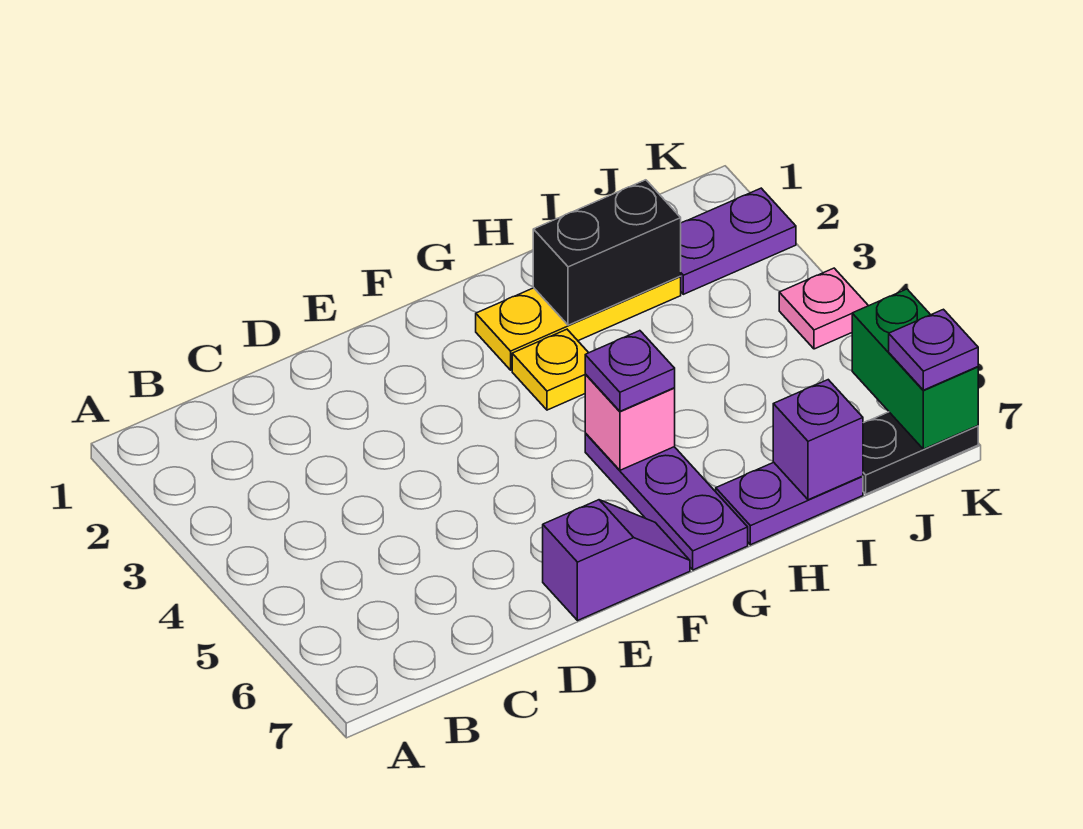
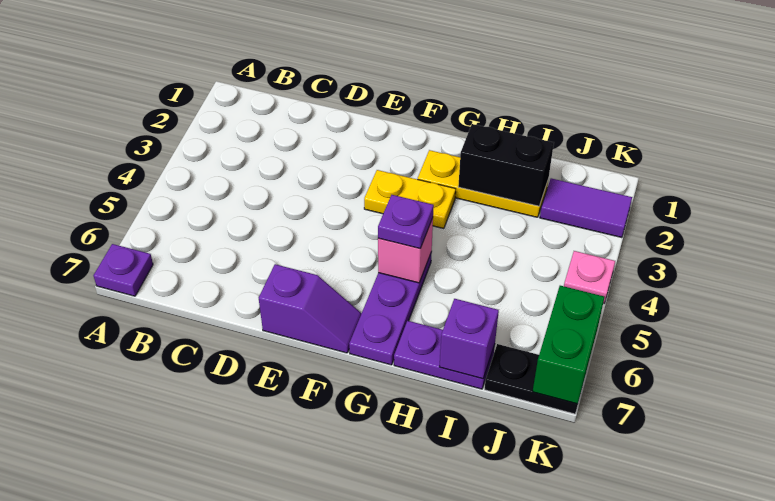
yellow plate G3 level 1 -> yellow plate F3:G3 level 1
purple plate J2:K2 level 1 -> purple tile J2:K2 level 1
purple plate K7 level 3 -> purple plate A7 level 1

